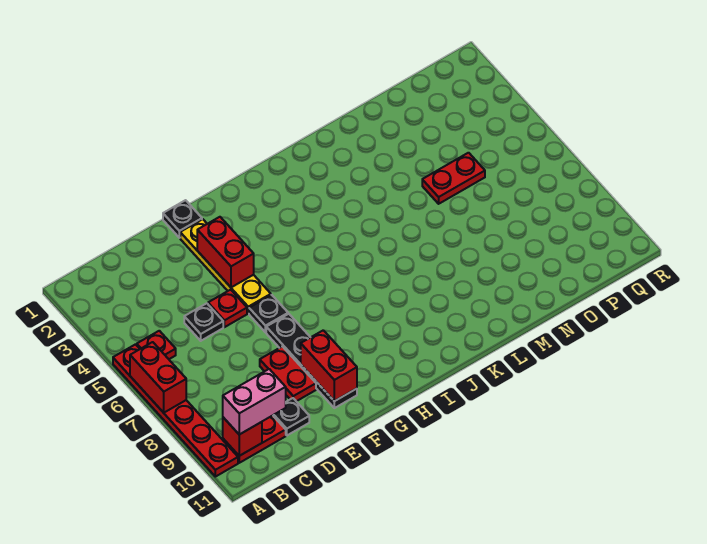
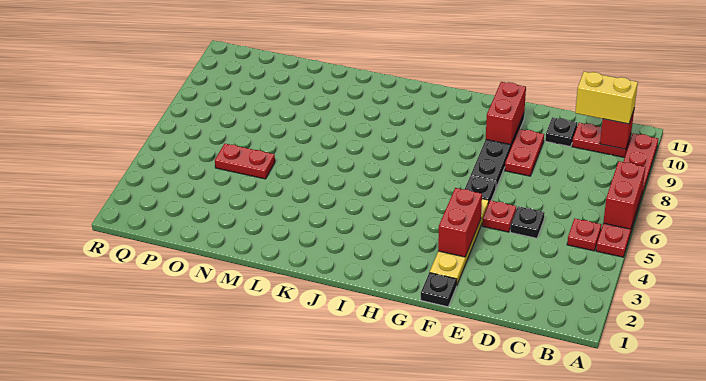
pink brick B10:C10 level 3 -> yellow brick B10:C10 level 3

